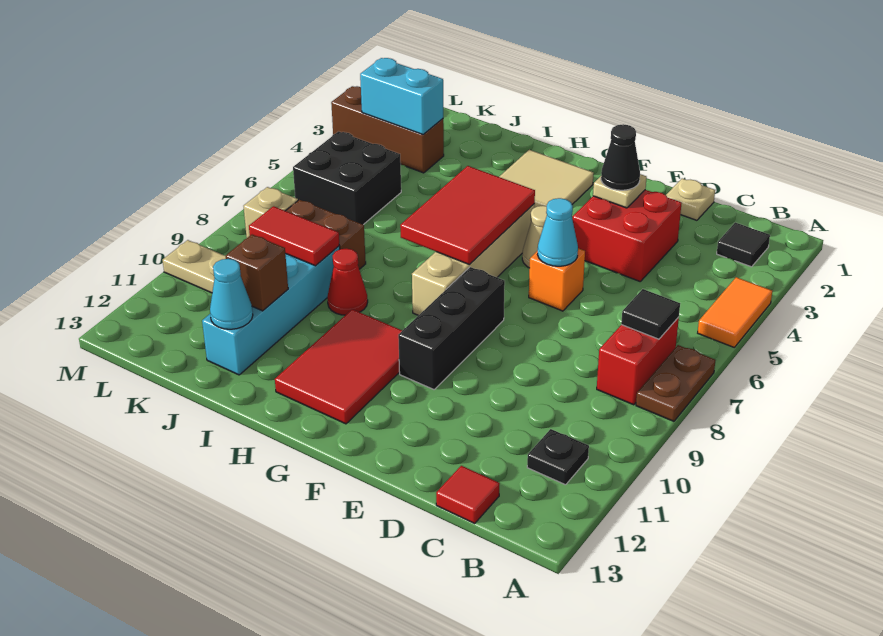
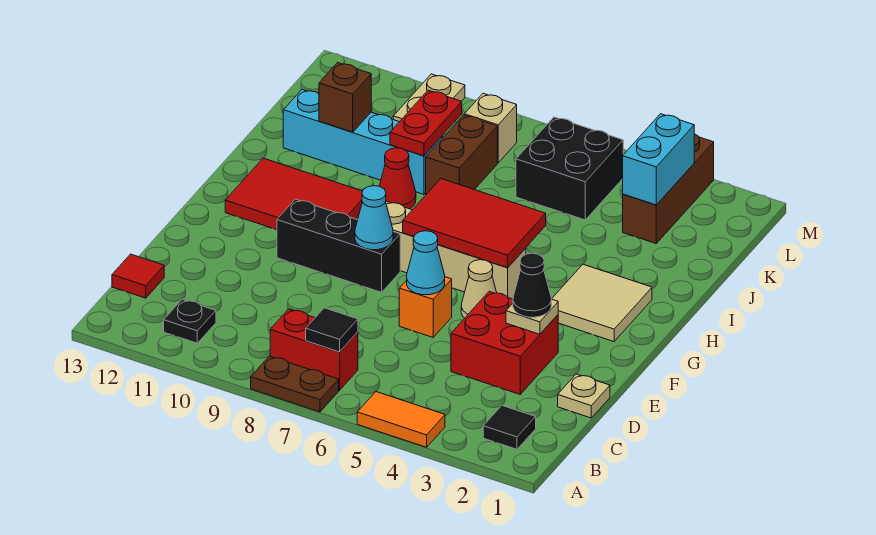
red tile J9:K9 level 2 -> red plate J9:K9 level 2
cyan cone J12 level 2 -> cyan cone F8 level 2

